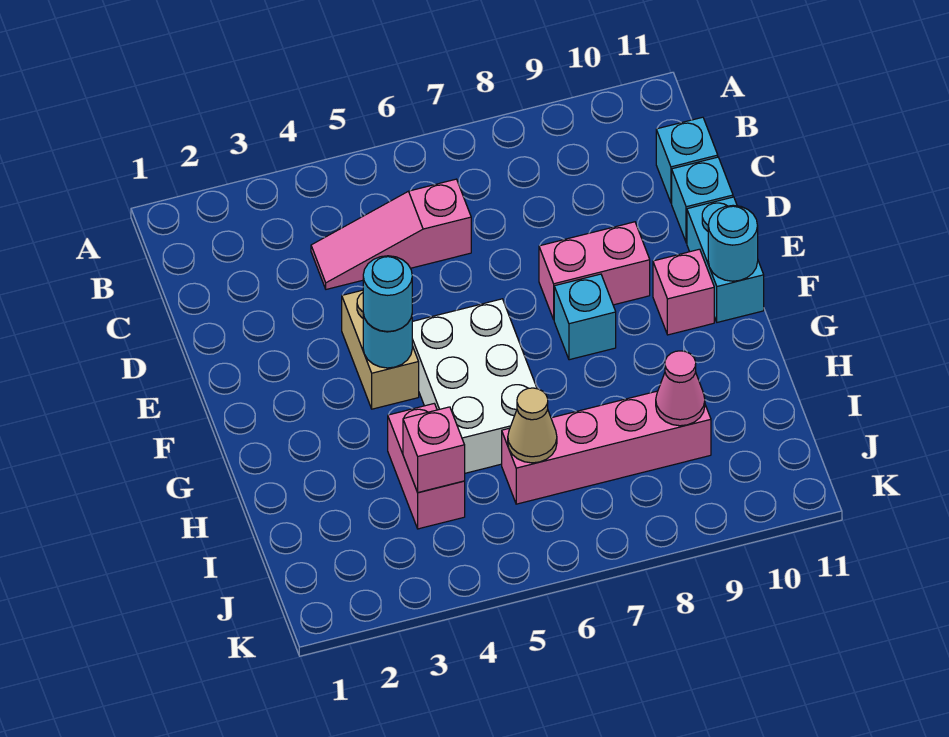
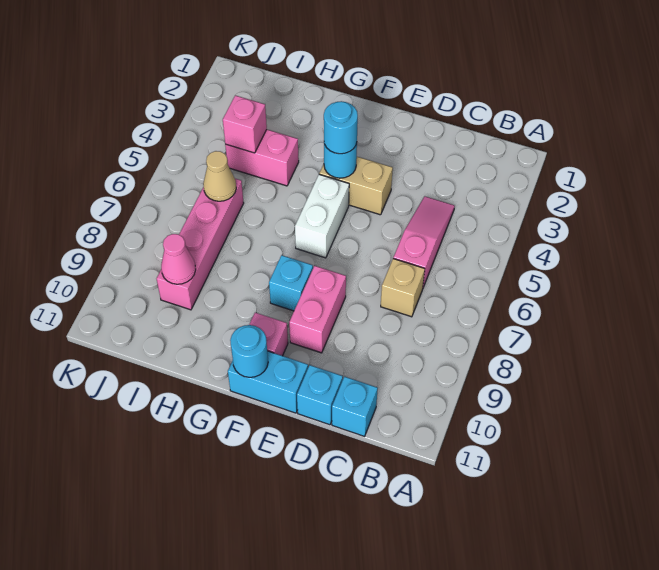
none -> tan brick C7 level 1
white brick F5:H6 level 1 -> white brick F5:F6 level 1

